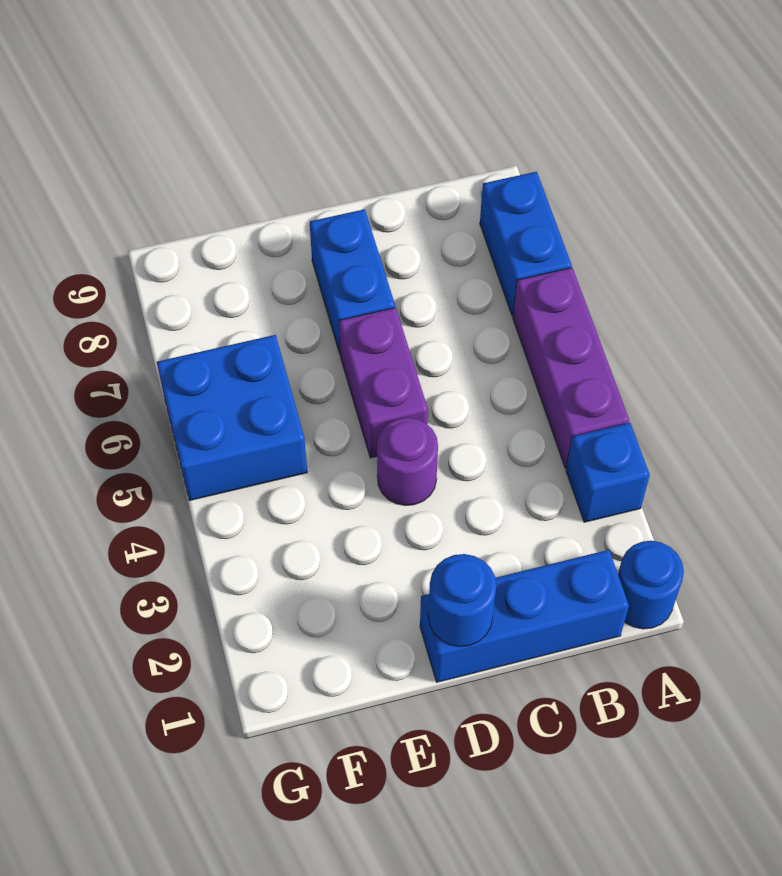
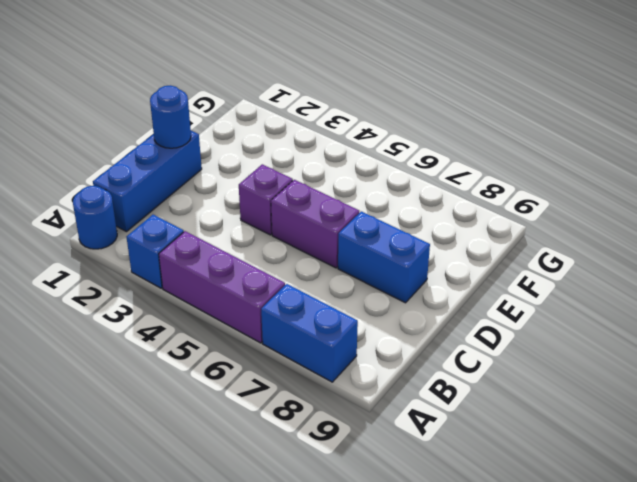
purple round brick D4 level 1 -> purple brick D4 level 1
blue brick F5:G6 level 1 -> none

